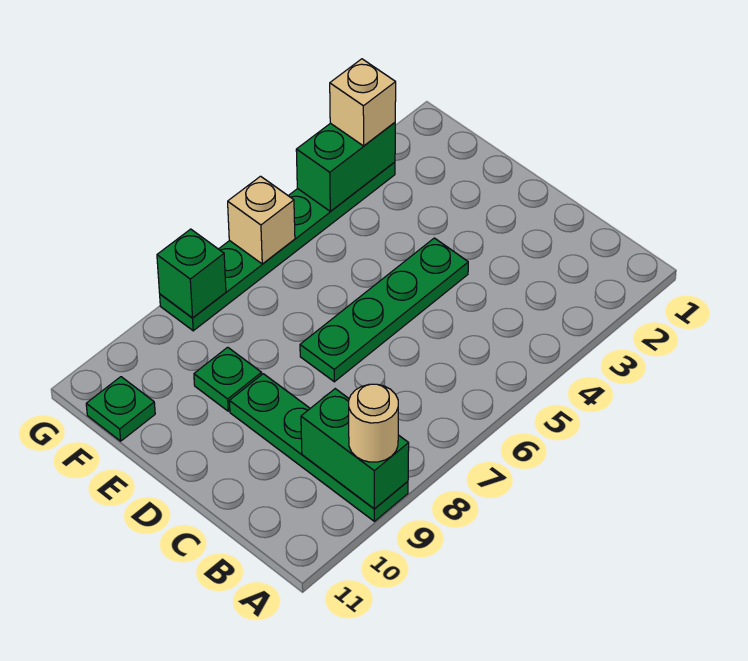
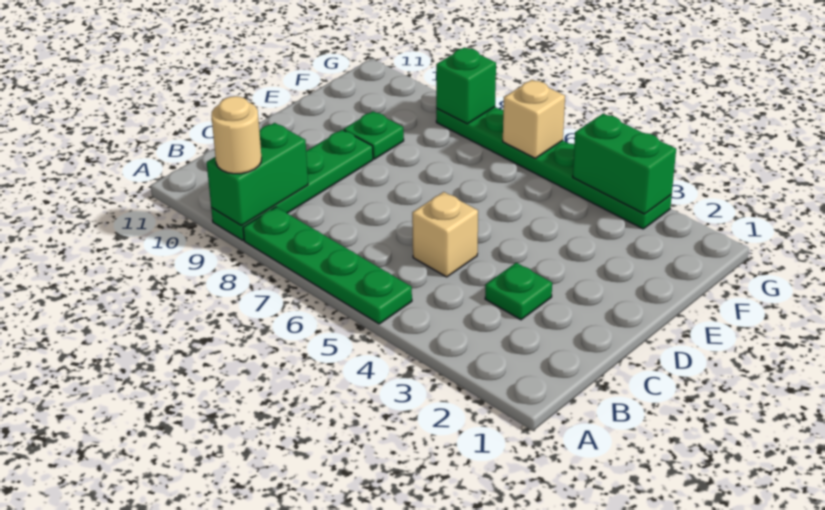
green plate D4:D7 level 1 -> green plate A5:A8 level 1
green plate F11 level 1 -> green plate C3 level 1
tan brick G3 level 3 -> tan brick C5 level 1

